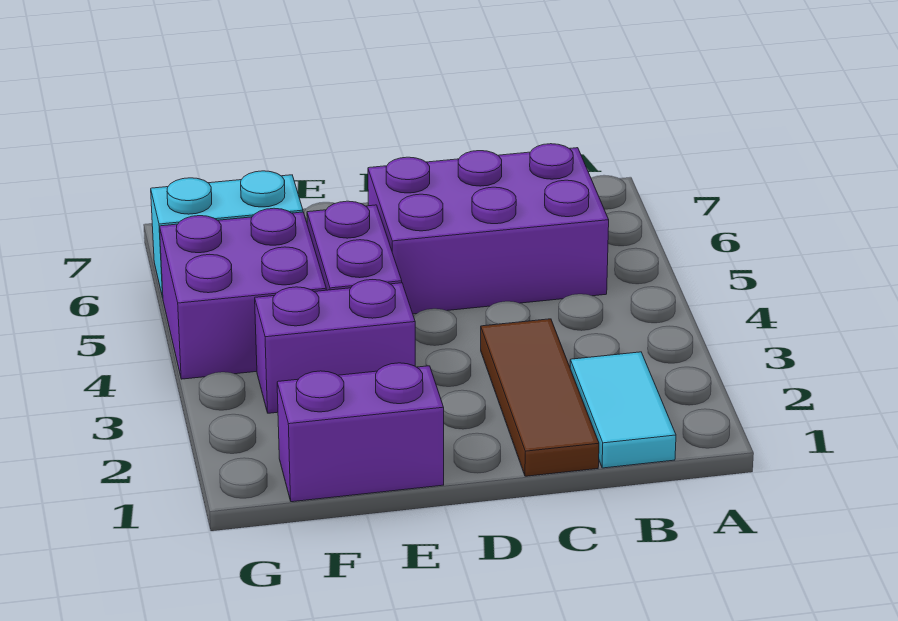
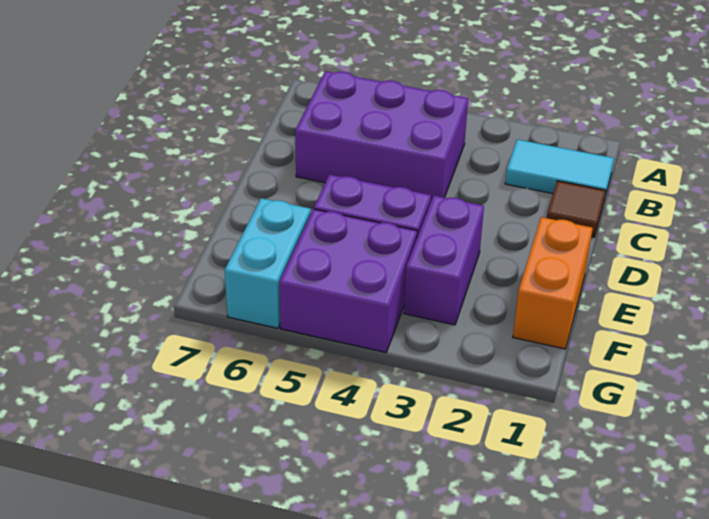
purple brick B5:D6 level 1 -> purple brick B4:C6 level 1
brown tile C1:C3 level 1 -> brown tile C1 level 1
purple brick E1:F1 level 1 -> orange brick E1:F1 level 1

